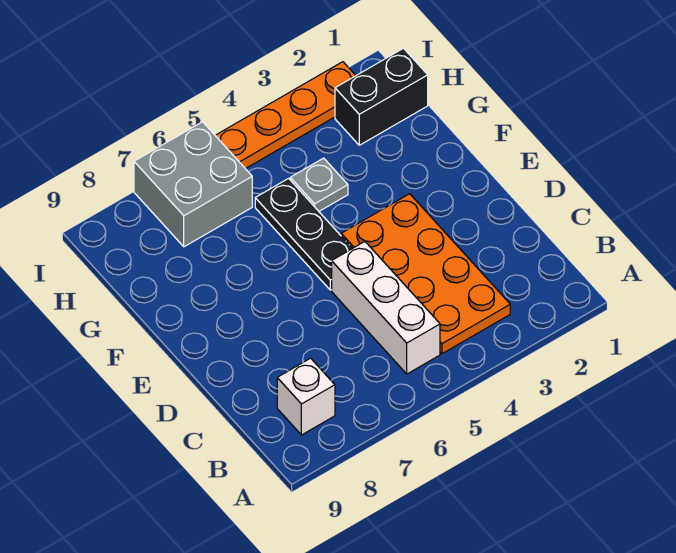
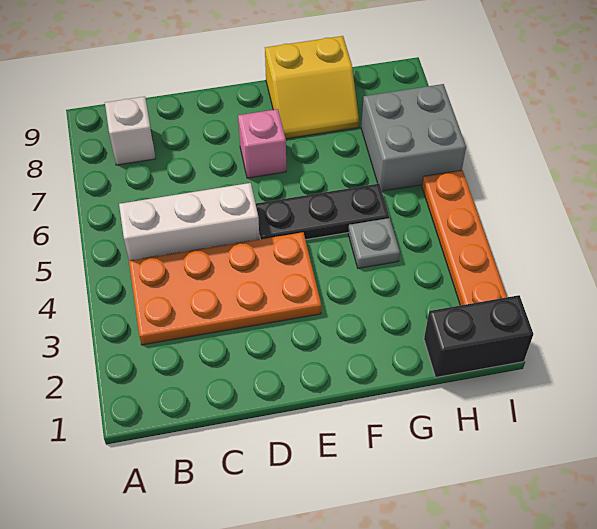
none -> pink brick E7 level 1
none -> yellow slope F8:G9 level 1 top 9
black brick H1:H2 level 1 -> black brick H1:I1 level 1

